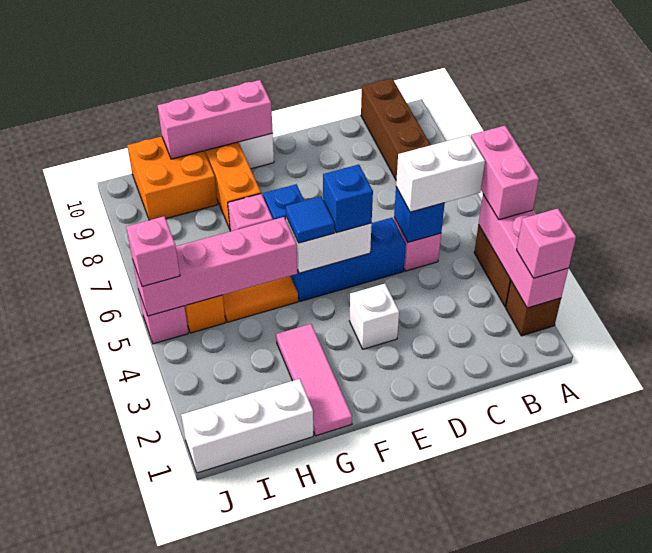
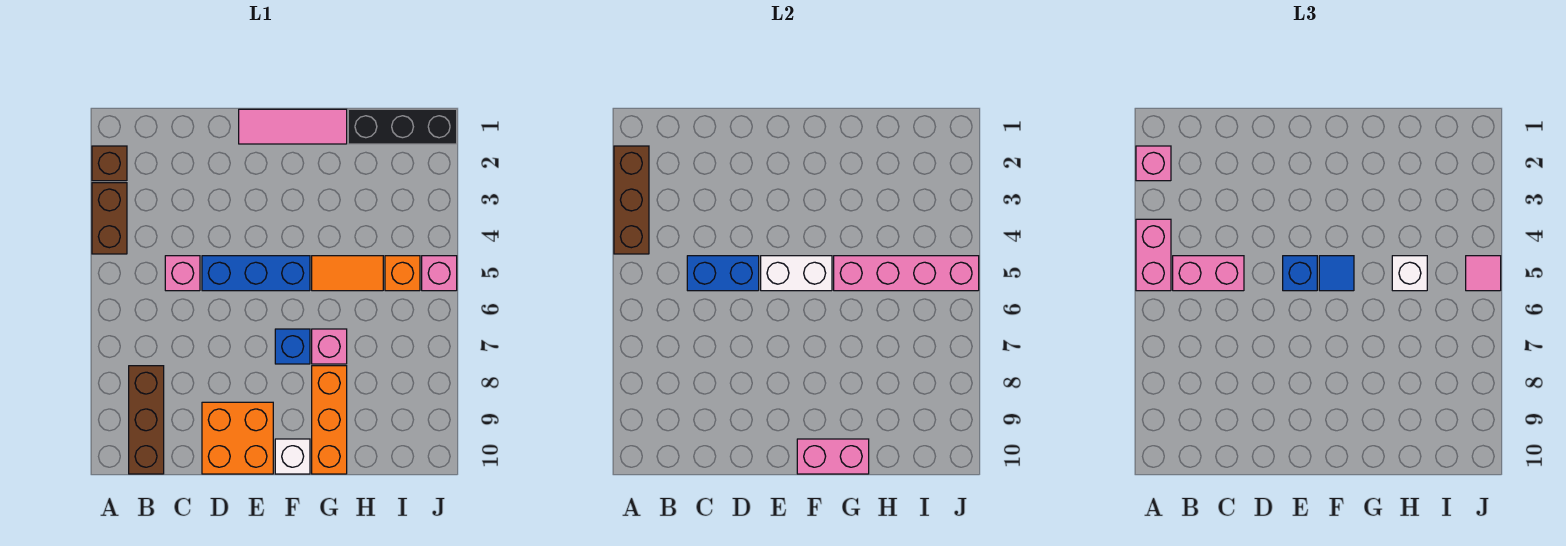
pink brick A2:A4 level 2 -> brown brick A2:A4 level 2
white brick B5:C5 level 3 -> pink brick B5:C5 level 3
blue brick C5 level 2 -> blue brick C5:D5 level 2
white brick E3 level 1 -> white brick H5 level 3
pink brick F10:H10 level 2 -> pink brick F10:G10 level 2
pink tile G1:G3 level 1 -> pink tile E1:G1 level 1
white brick H1:J1 level 1 -> black brick H1:J1 level 1
orange brick H9:I10 level 1 -> orange brick D9:E10 level 1
pink brick J5 level 3 -> pink tile J5 level 3

